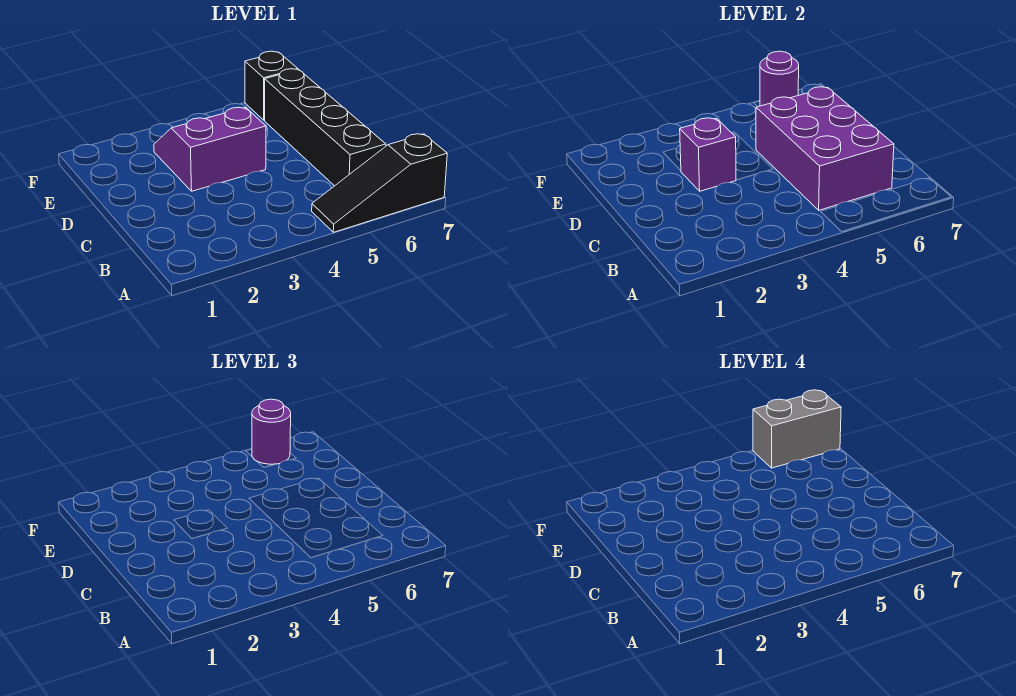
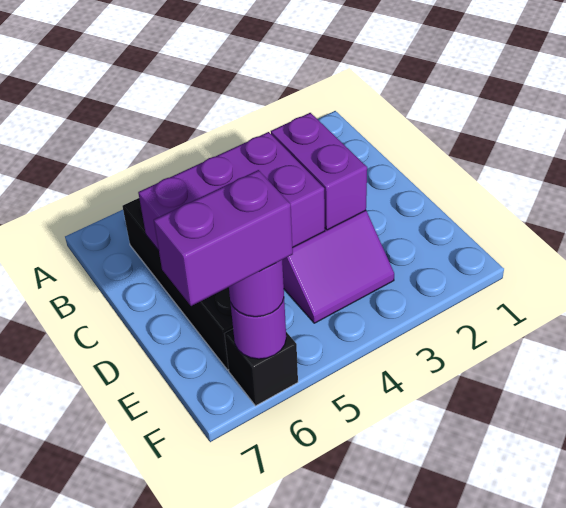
black slope A5:A7 level 1 top 7 -> none
purple brick B5:D6 level 2 -> purple brick C4:D6 level 2
purple brick D3 level 2 -> purple brick C3:D3 level 2
grey brick F6:F7 level 4 -> purple brick F6:F7 level 4

